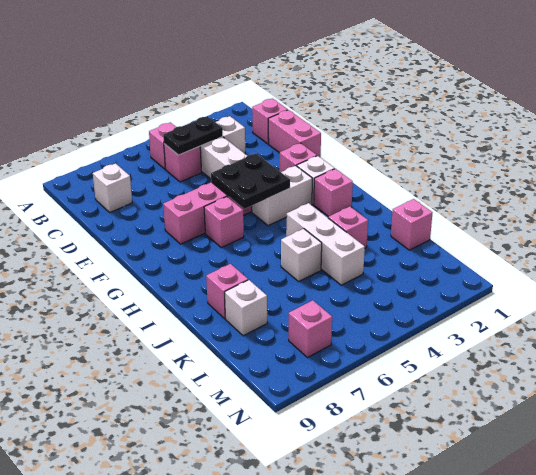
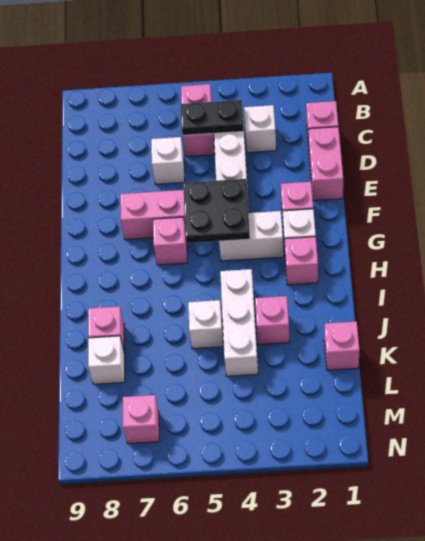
white brick C8 level 1 -> white brick D6 level 1

